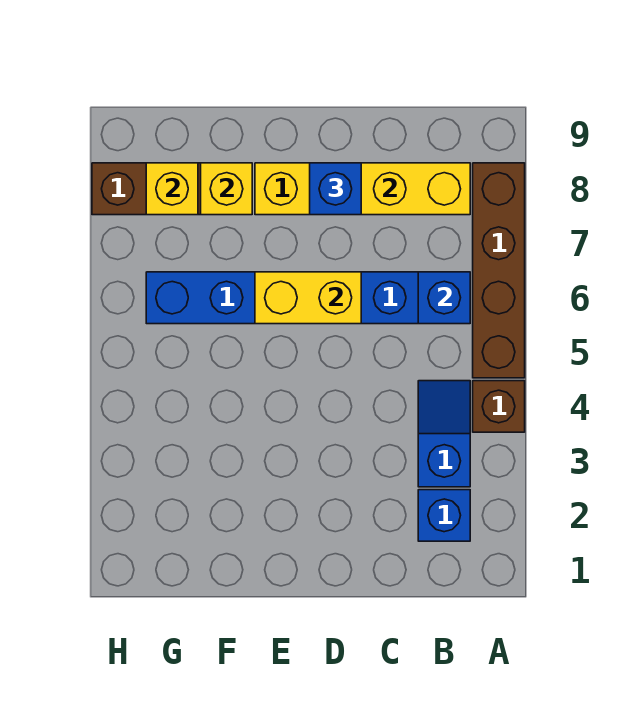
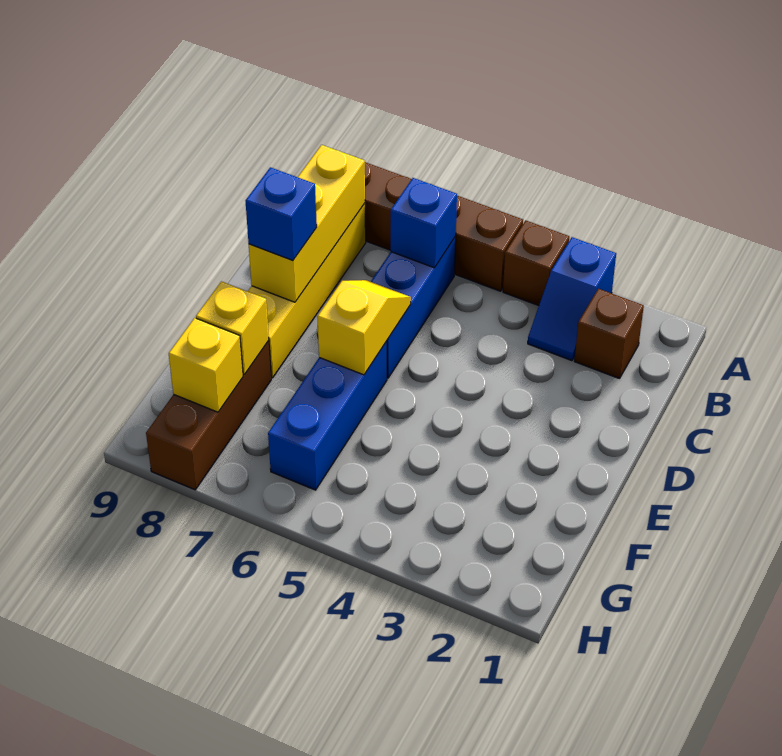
blue brick B2 level 1 -> brown brick B2 level 1
blue slope B3:B4 level 1 top 3 -> blue slope A3:B3 level 1 top A
yellow brick D6:E6 level 2 -> yellow slope D6:E6 level 2 top E

